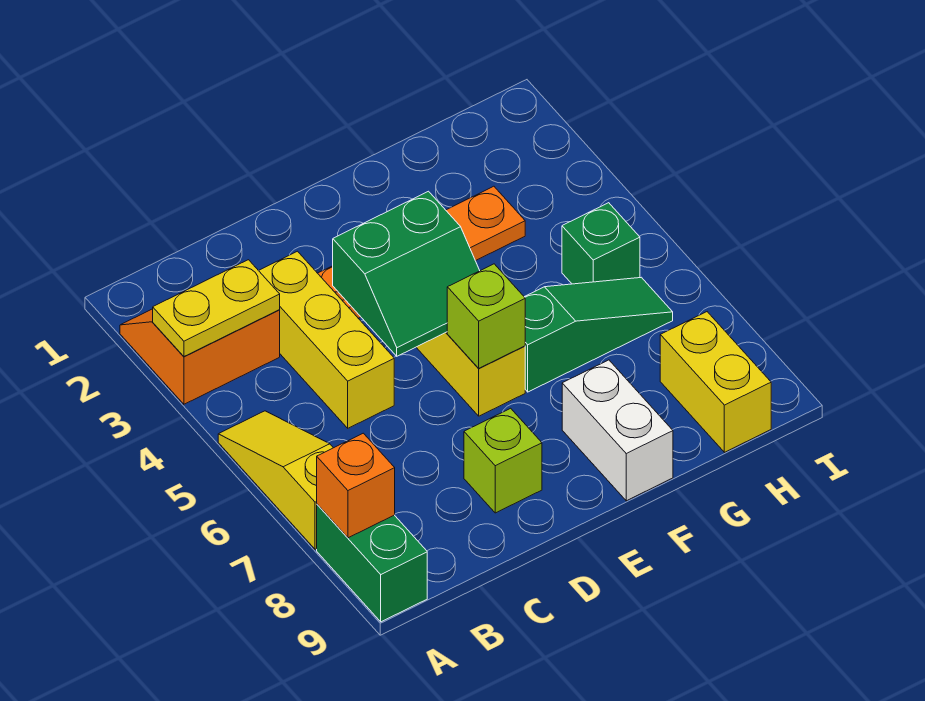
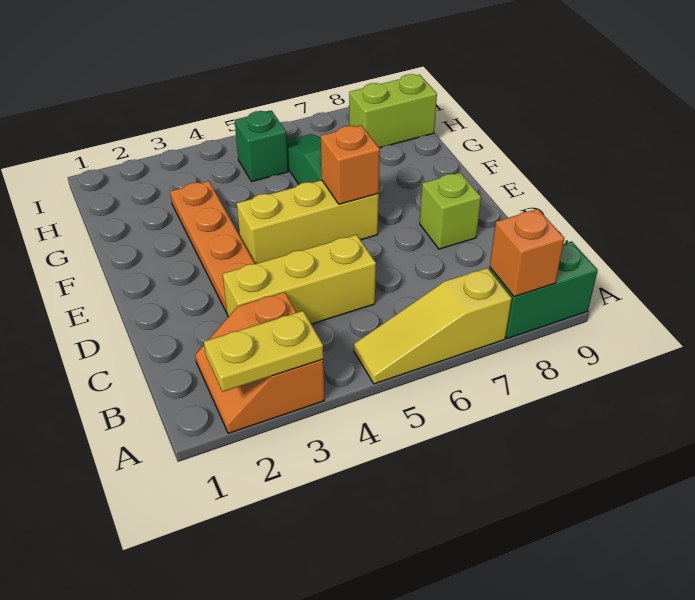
yellow plate A3:B3 level 2 -> yellow plate A2:A3 level 2
green slope D4:E5 level 2 top 4 -> none
lime brick E6 level 2 -> orange brick E6 level 2
white brick F8:F9 level 1 -> none
yellow brick H8:H9 level 1 -> lime brick H8:H9 level 1

